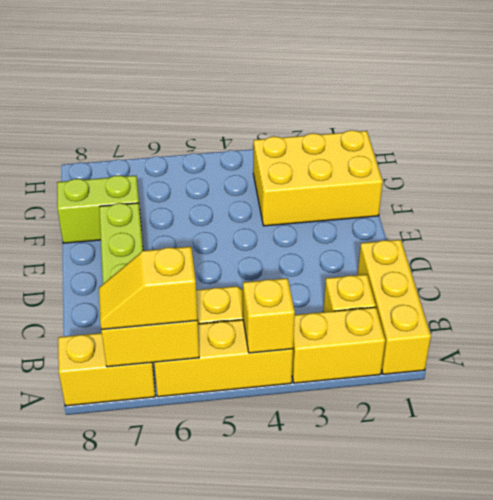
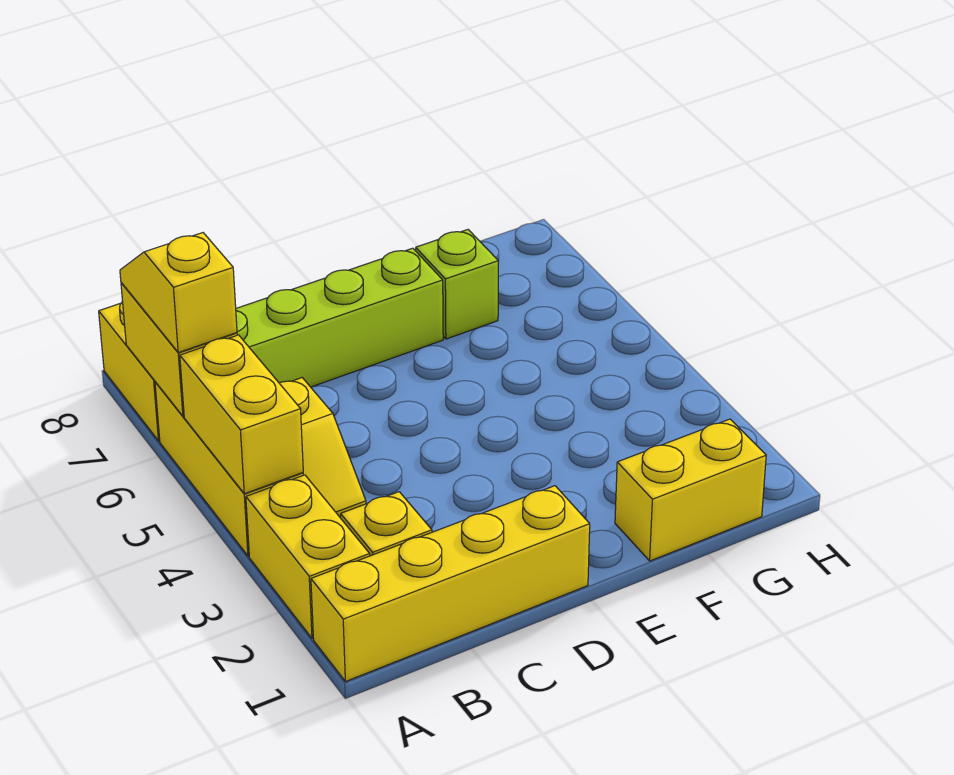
yellow brick A1:C1 level 1 -> yellow brick A1:D1 level 1
yellow brick A4 level 2 -> yellow brick A4:A5 level 2
yellow brick F1:G3 level 1 -> yellow brick F1:G1 level 1
lime brick F7:F8 level 1 -> lime brick F7 level 1

